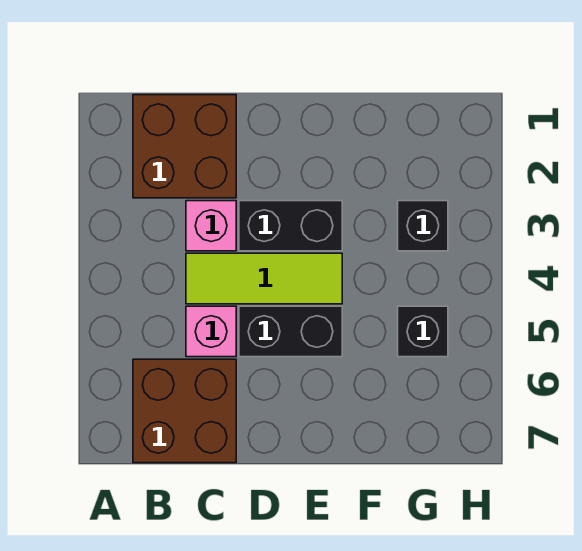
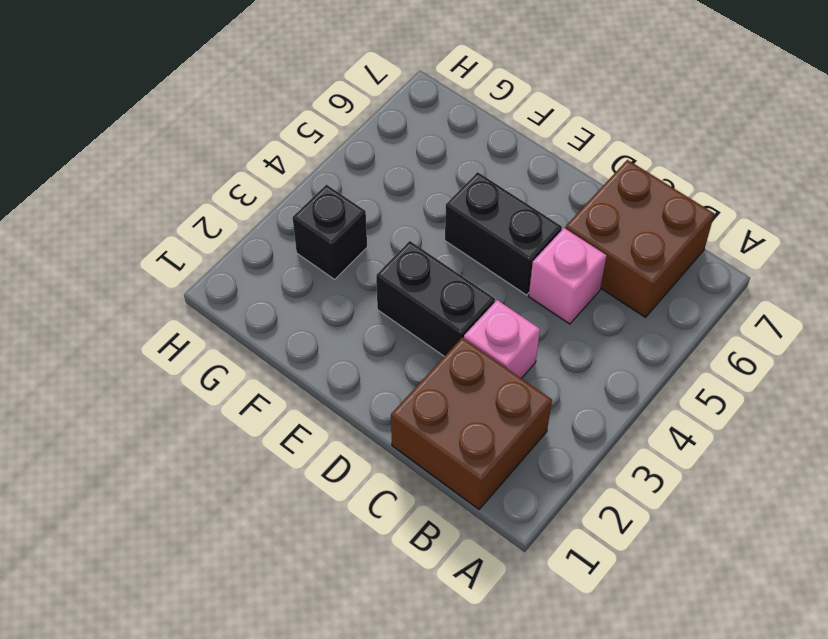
lime tile C4:E4 level 1 -> none
black brick G5 level 1 -> none

